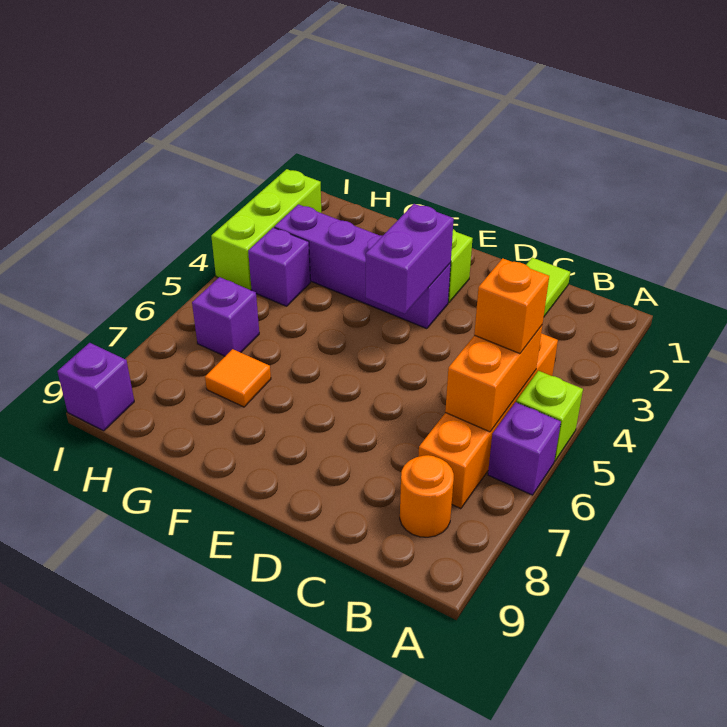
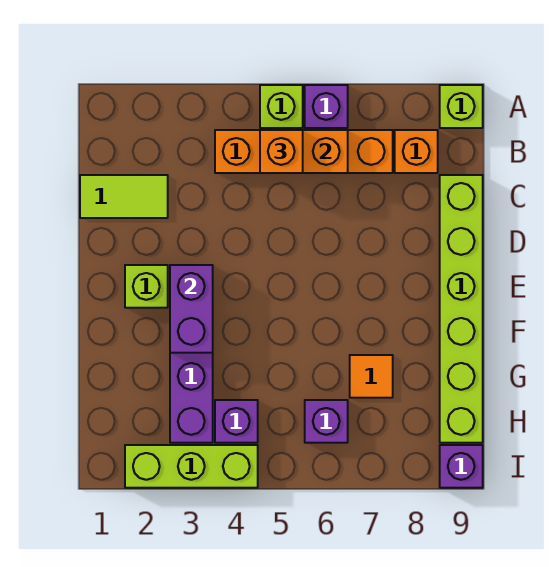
none -> lime brick A9 level 1
orange round brick B8 level 1 -> orange brick B8 level 1
none -> lime brick C9:H9 level 1
purple brick E3:E4 level 2 -> purple brick E3:F3 level 2

